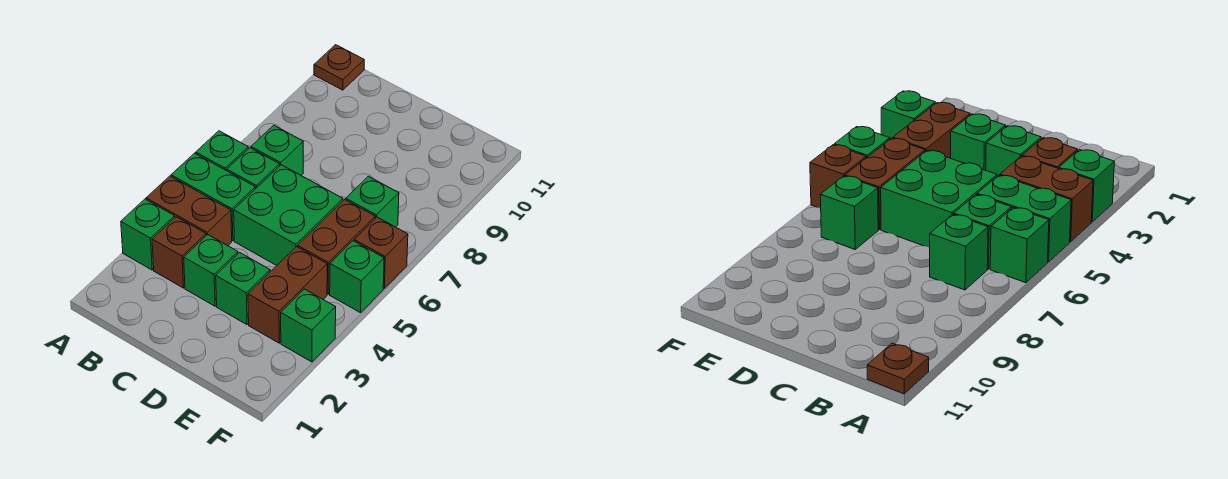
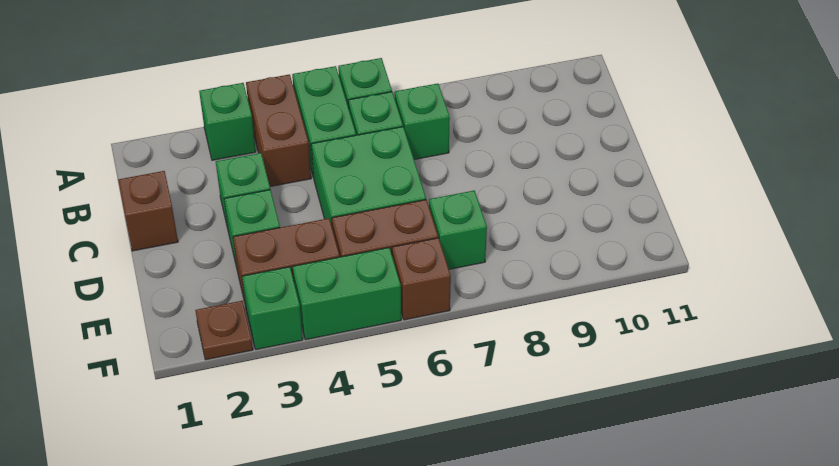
brown plate A11 level 1 -> brown plate F2 level 1
brown brick B3 level 1 -> brown brick C1 level 1
green brick F5 level 1 -> green brick F4:F5 level 1

